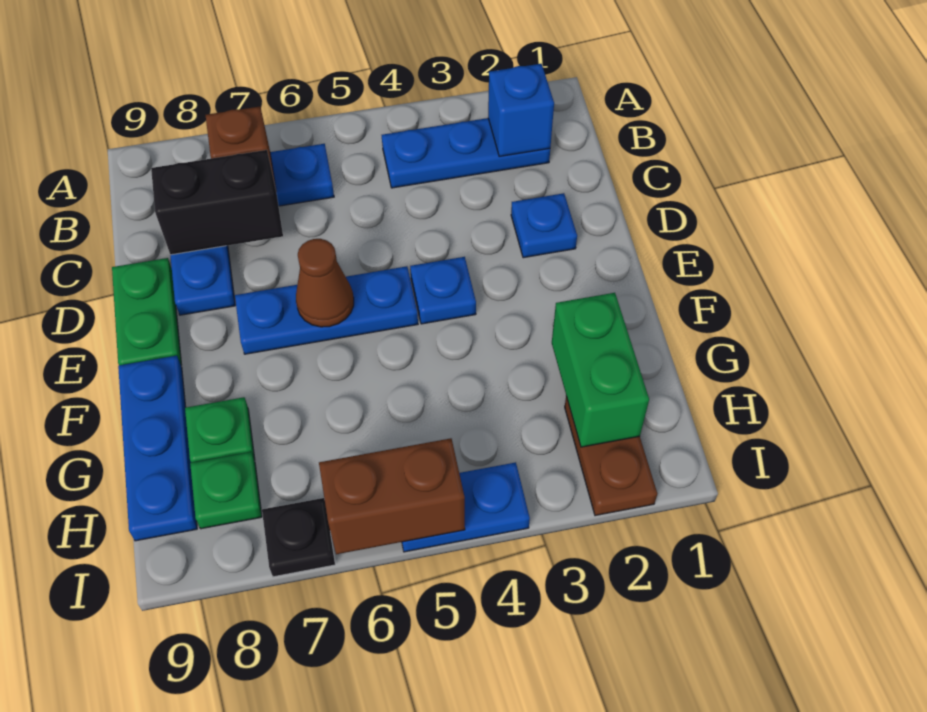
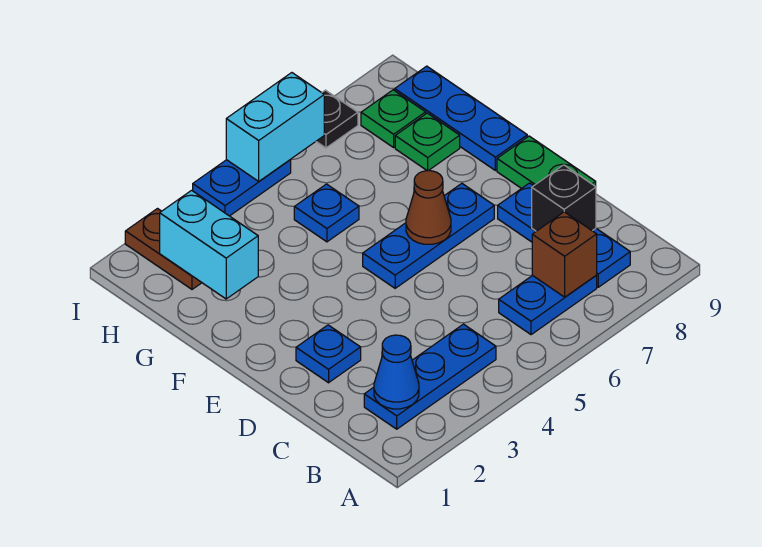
blue brick B2 level 2 -> blue cone B2 level 2
black brick C7:C8 level 2 -> black brick C8 level 2
blue plate E4 level 1 -> blue plate G5 level 1
green brick G2:H2 level 2 -> cyan brick G2:H2 level 2
brown brick I5:I6 level 2 -> cyan brick I5:I6 level 2

